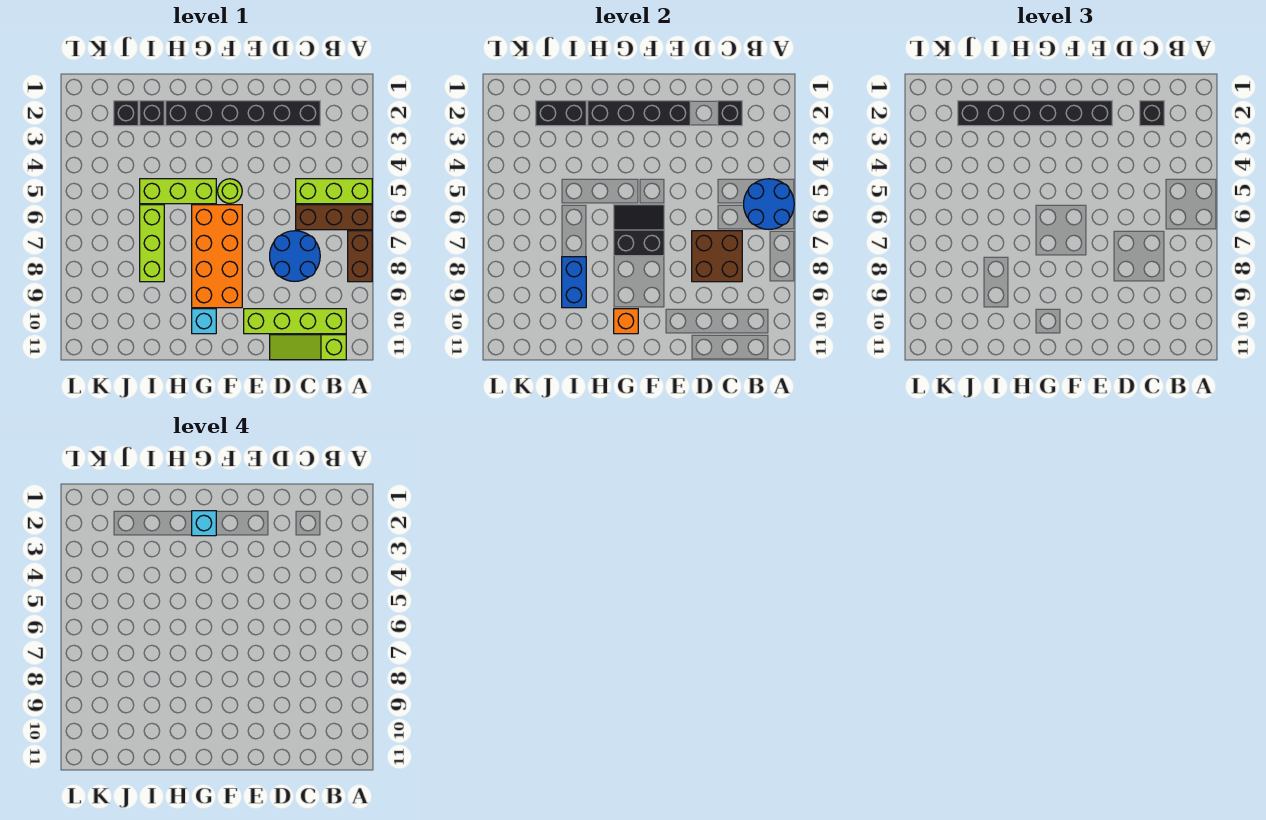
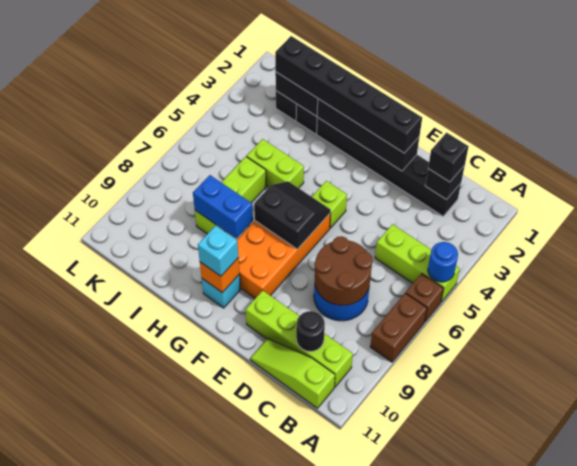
blue round brick A5:B6 level 2 -> blue round brick A5 level 2
brown brick A6:C6 level 1 -> brown brick A6 level 1
brown brick C7:D8 level 2 -> brown round brick C7:D8 level 2
none -> black round brick C10 level 2
lime round brick F5 level 1 -> lime brick F5 level 1
cyan brick G2 level 4 -> cyan brick G10 level 3
lime brick G5:I5 level 1 -> lime brick H5:I5 level 1
blue brick I8:I9 level 2 -> blue brick H8:I8 level 2

